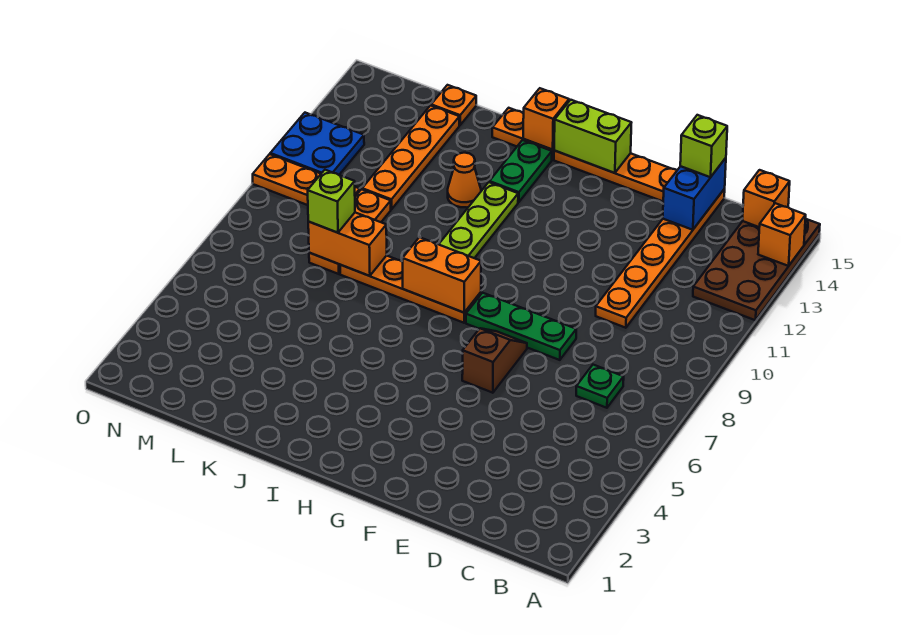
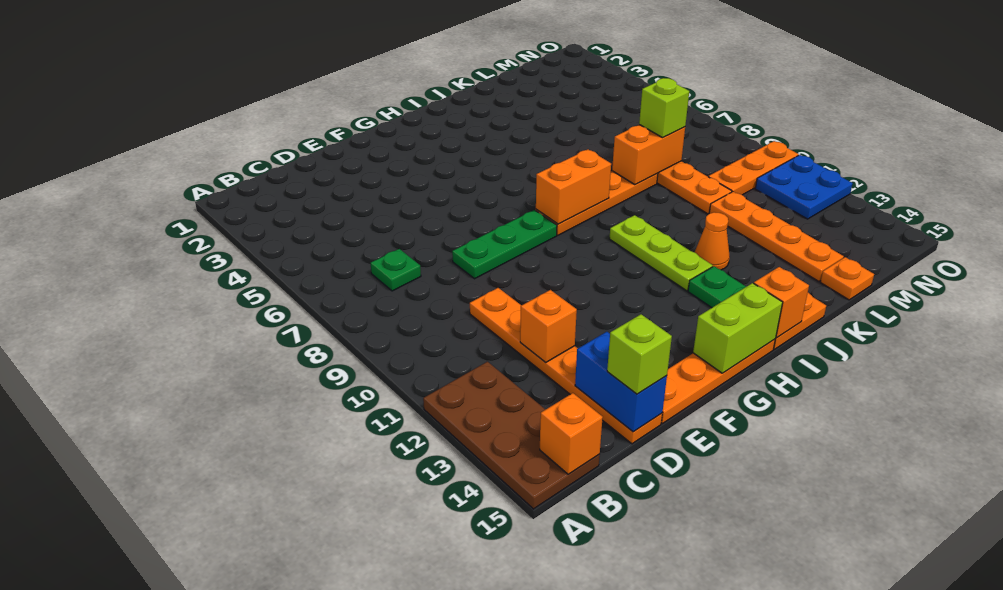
orange brick A14 level 2 -> orange brick D12 level 2
brown slope F6:F7 level 1 top 6 -> none

